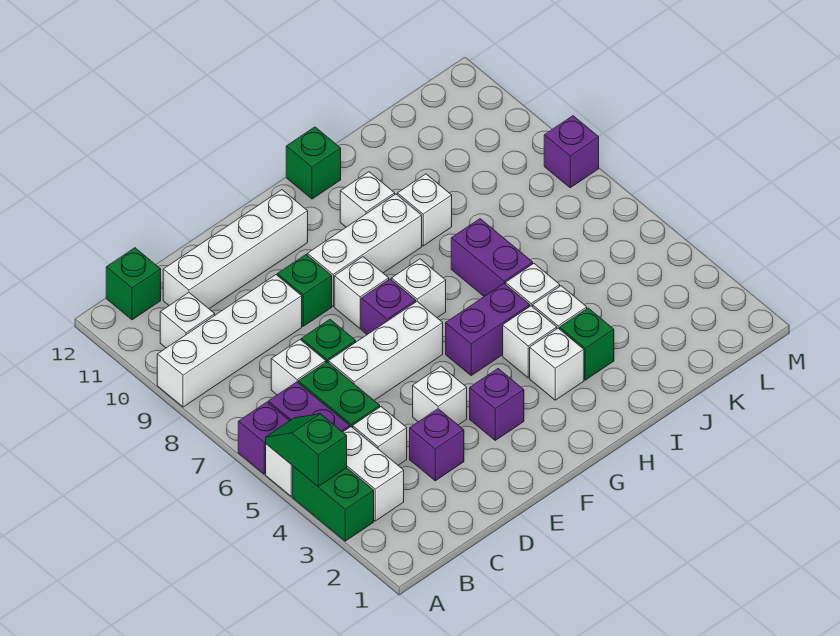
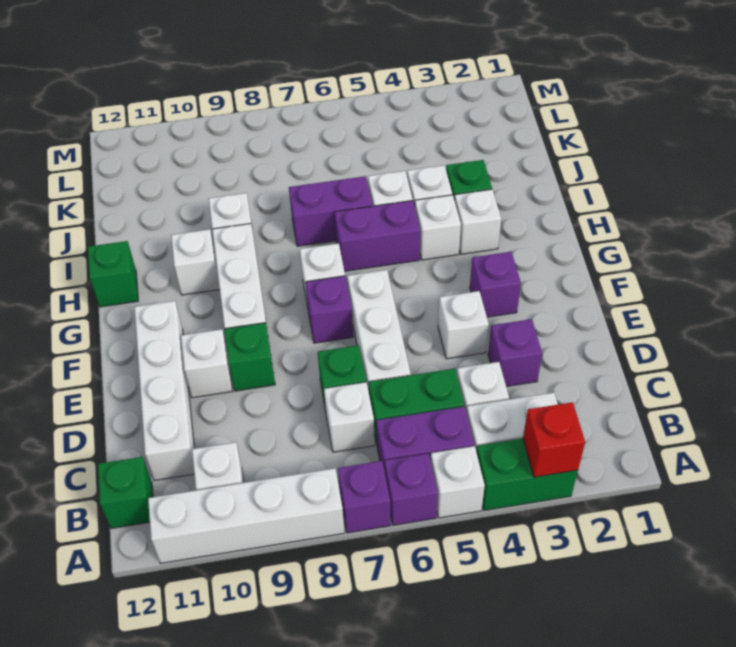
none -> red brick A3 level 2
green slope A4:A5 level 2 top 4 -> none
white brick A9:D9 level 1 -> white brick A8:A11 level 1
white brick F8 level 1 -> white brick E10 level 1
purple brick G5:H5 level 1 -> purple brick H5:H6 level 1
purple brick M8 level 1 -> purple brick A7 level 1

